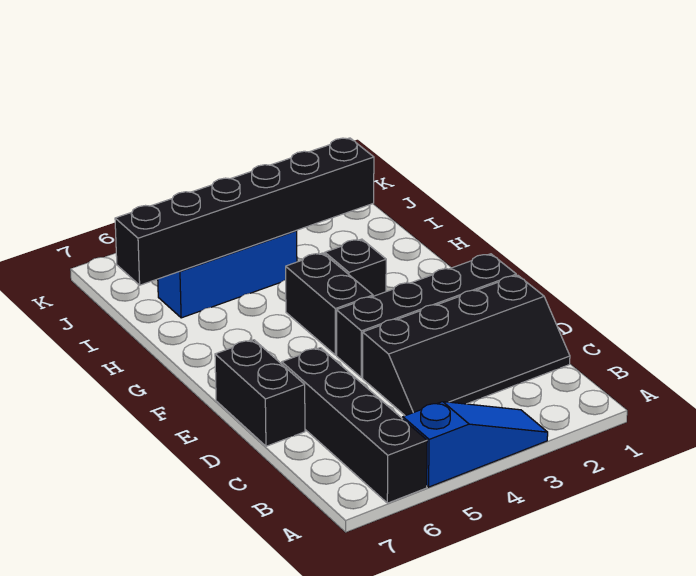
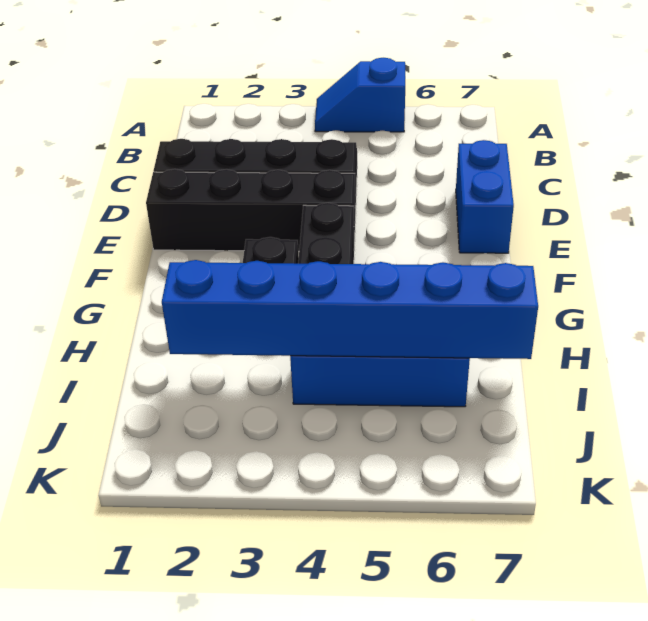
blue slope A3:A5 level 1 top 5 -> blue slope A4:A5 level 1 top 5
black brick A6:D6 level 1 -> none
black brick D7:E7 level 1 -> blue brick D7:E7 level 1
black brick I2:I7 level 2 -> blue brick I2:I7 level 2

